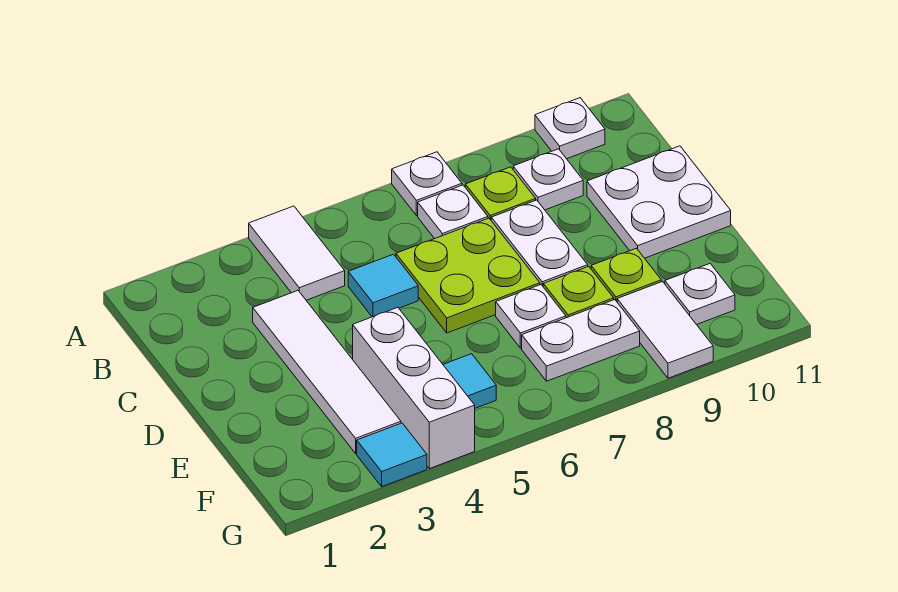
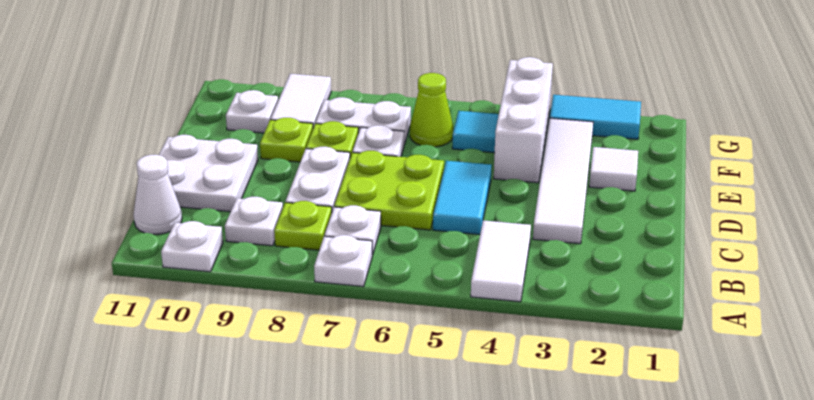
none -> white cone B11 level 1
cyan tile C5 level 1 -> cyan tile C5:D5 level 1
none -> white tile E2 level 1
none -> lime cone F6 level 1
cyan tile G3 level 1 -> cyan tile G2:G3 level 1

